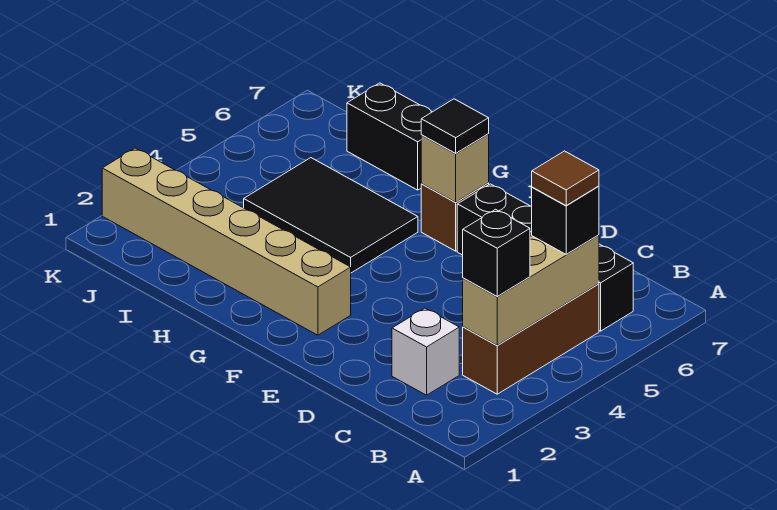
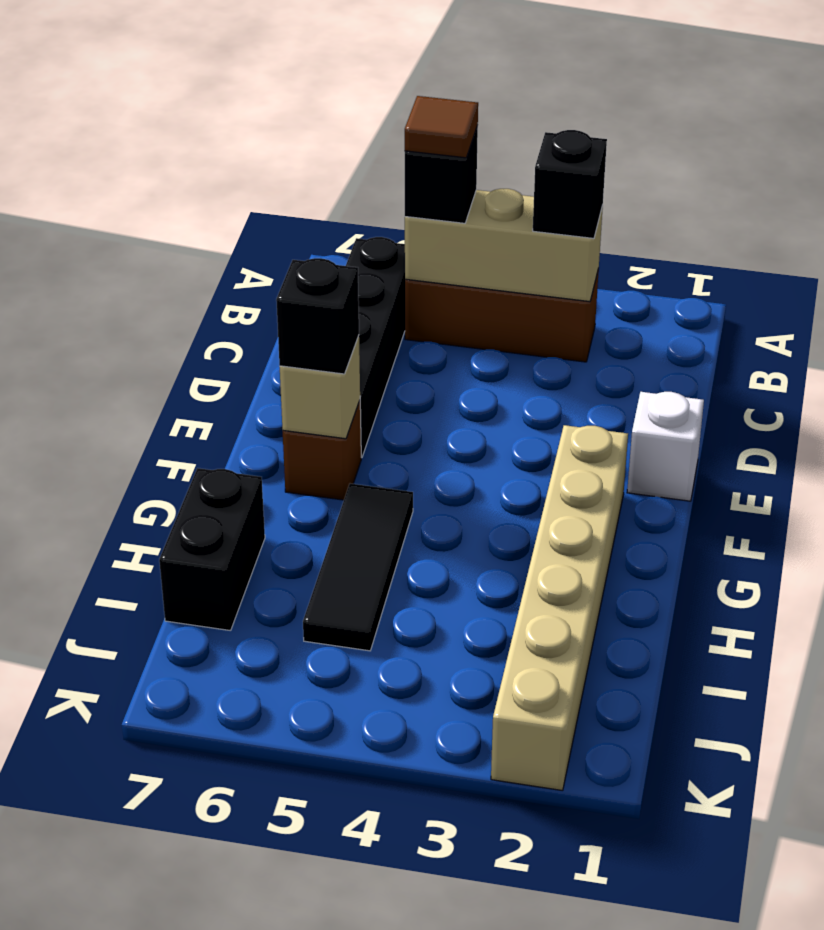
white brick C2 level 1 -> white brick E1 level 1
black tile F6 level 3 -> black brick F6 level 3
black tile G4:I5 level 1 -> black tile G5:I5 level 1

